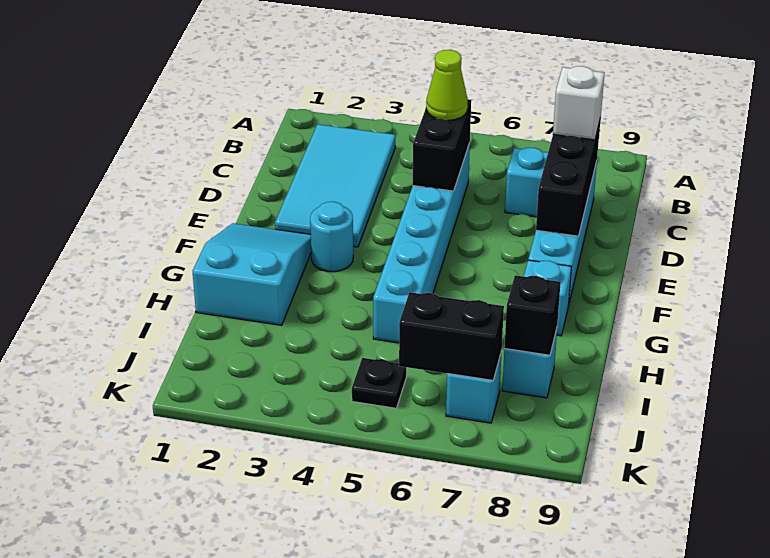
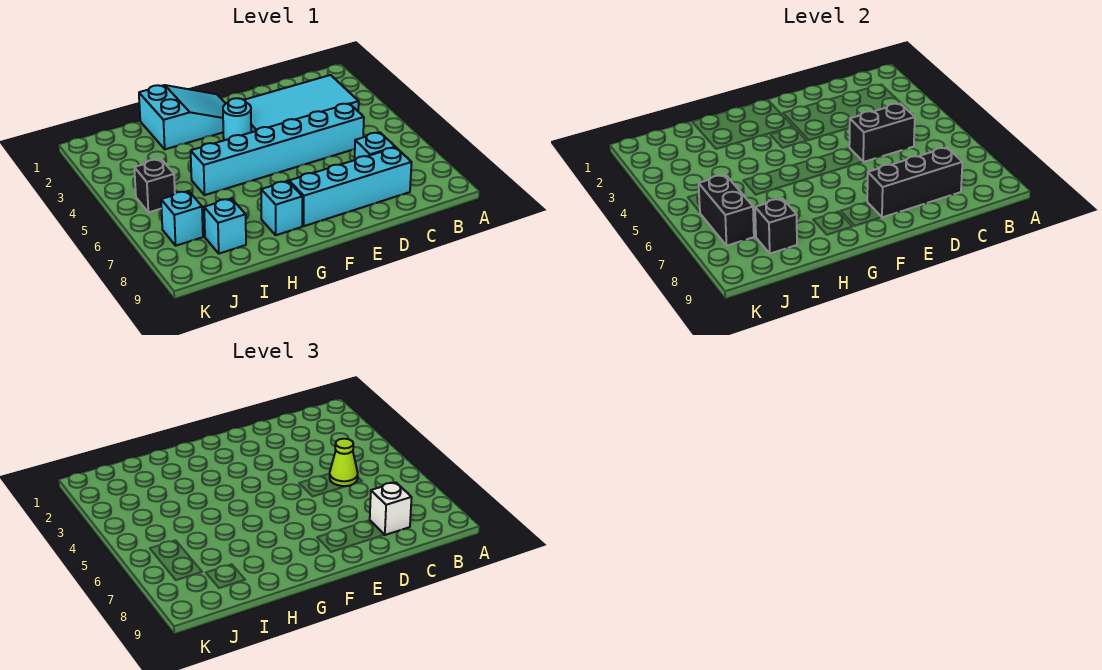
black plate J5 level 1 -> black brick J5 level 1

